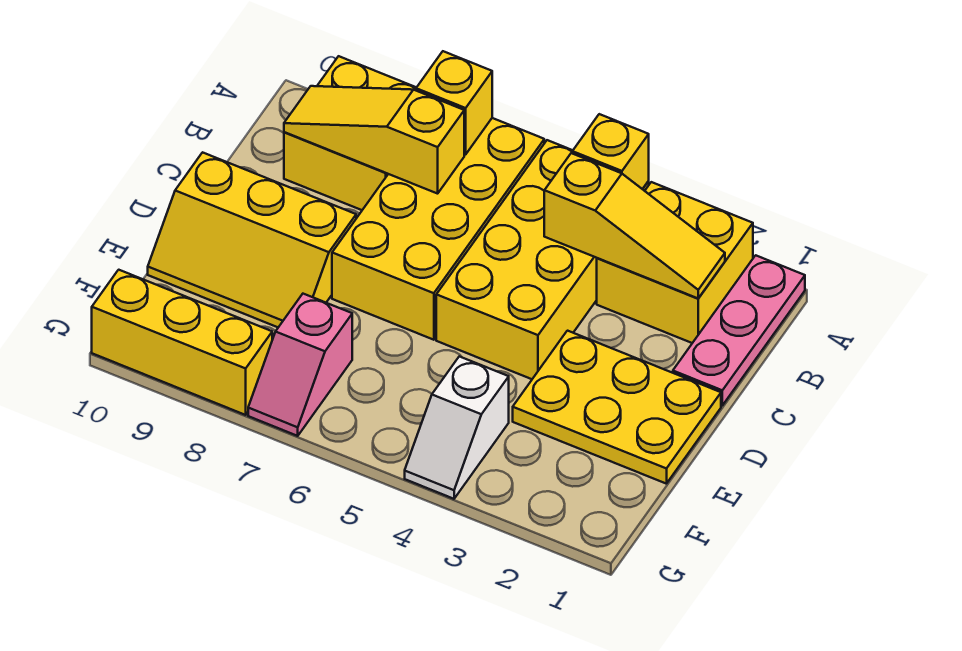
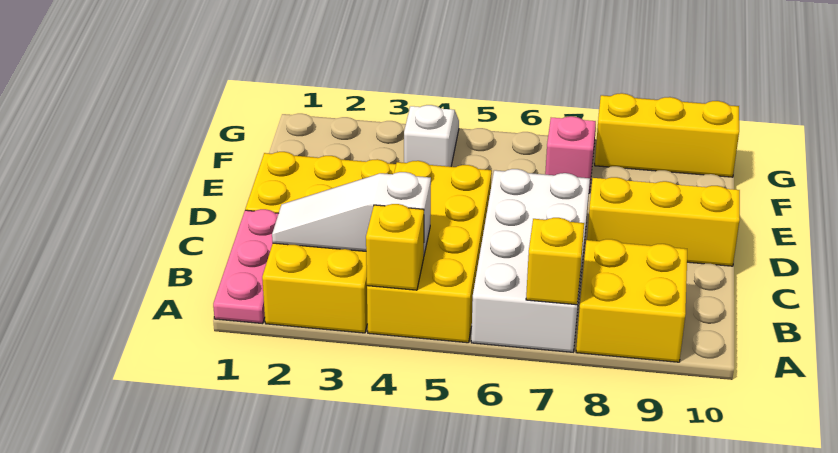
yellow brick A6:D7 level 1 -> white brick A6:D7 level 1
yellow slope B2:B4 level 2 top 4 -> white slope B2:B4 level 2 top 4
yellow slope B7:B9 level 2 top 7 -> none

